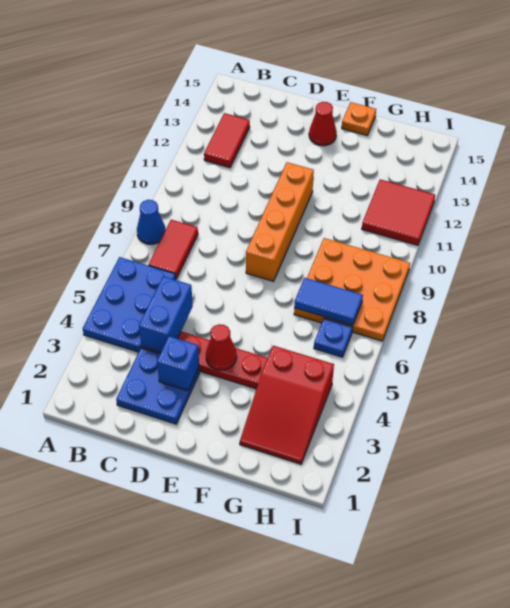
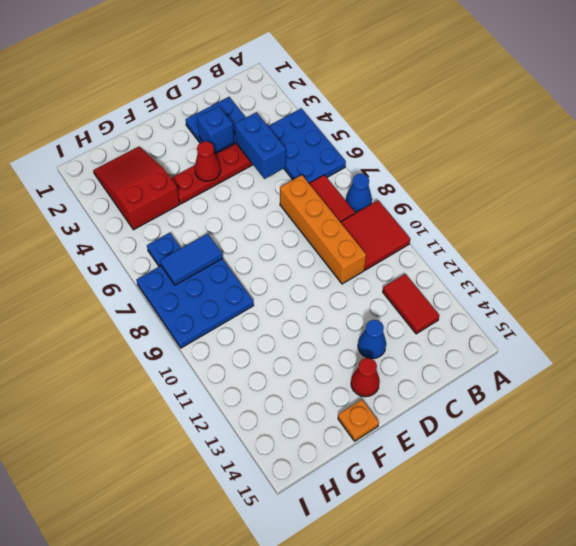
none -> blue cone D13 level 1
orange brick E8:E11 level 1 -> orange brick C7:C10 level 1
orange plate G7:I9 level 1 -> blue plate G7:I9 level 1
red tile H11:I12 level 1 -> red tile A9:B10 level 1

